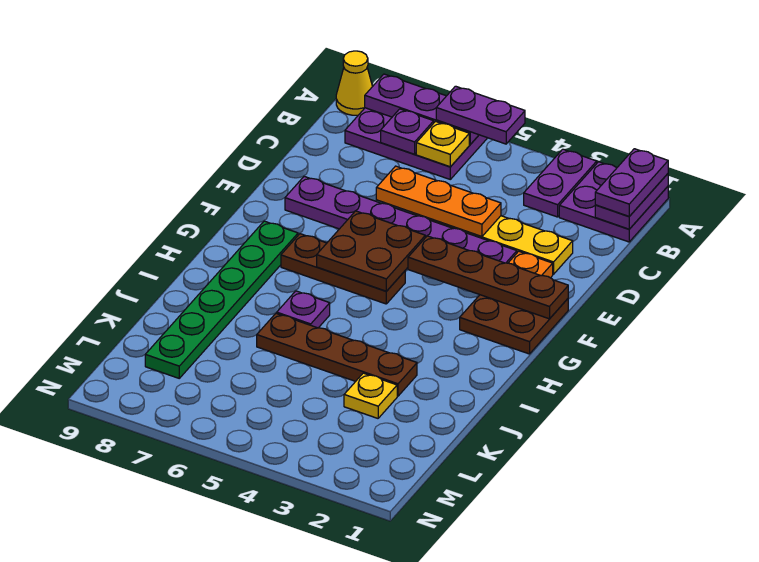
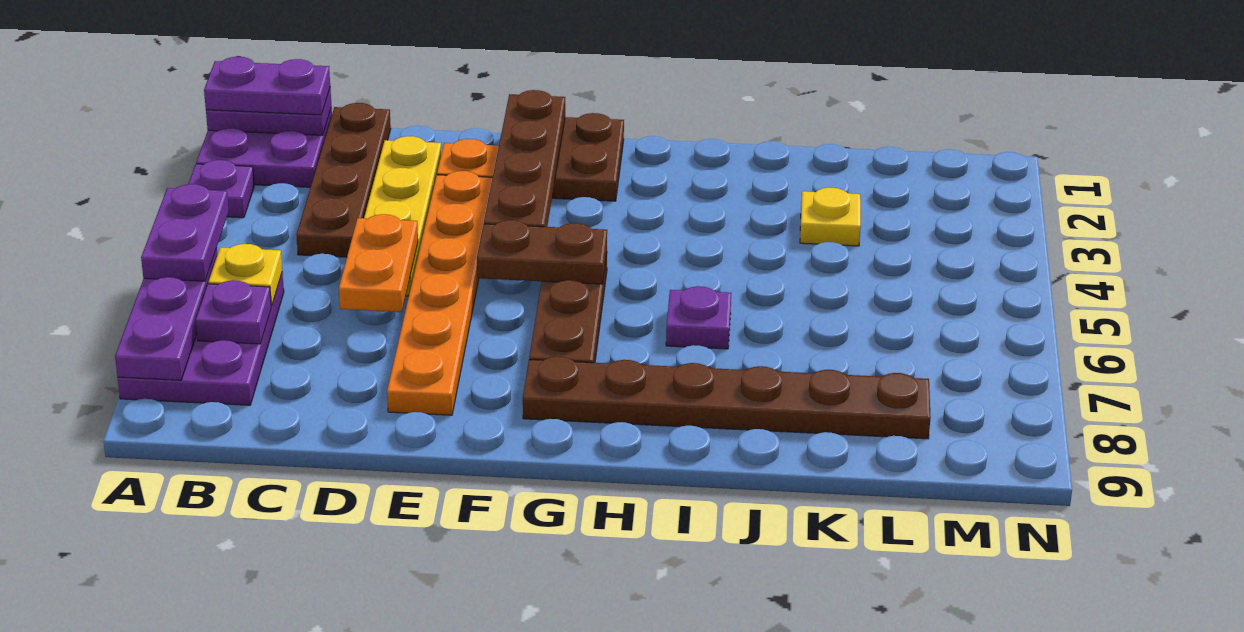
purple plate A3:B3 level 1 -> purple plate A3 level 1
yellow cone A9 level 1 -> none
orange plate D4:D6 level 2 -> orange plate D5:D6 level 2
purple plate E3:E8 level 1 -> orange plate E3:E8 level 1
brown plate F5:G6 level 2 -> brown plate F5:G5 level 2
green plate G8:L8 level 1 -> brown plate G8:L8 level 1
brown plate J3:J6 level 1 -> brown plate C1:C4 level 1

